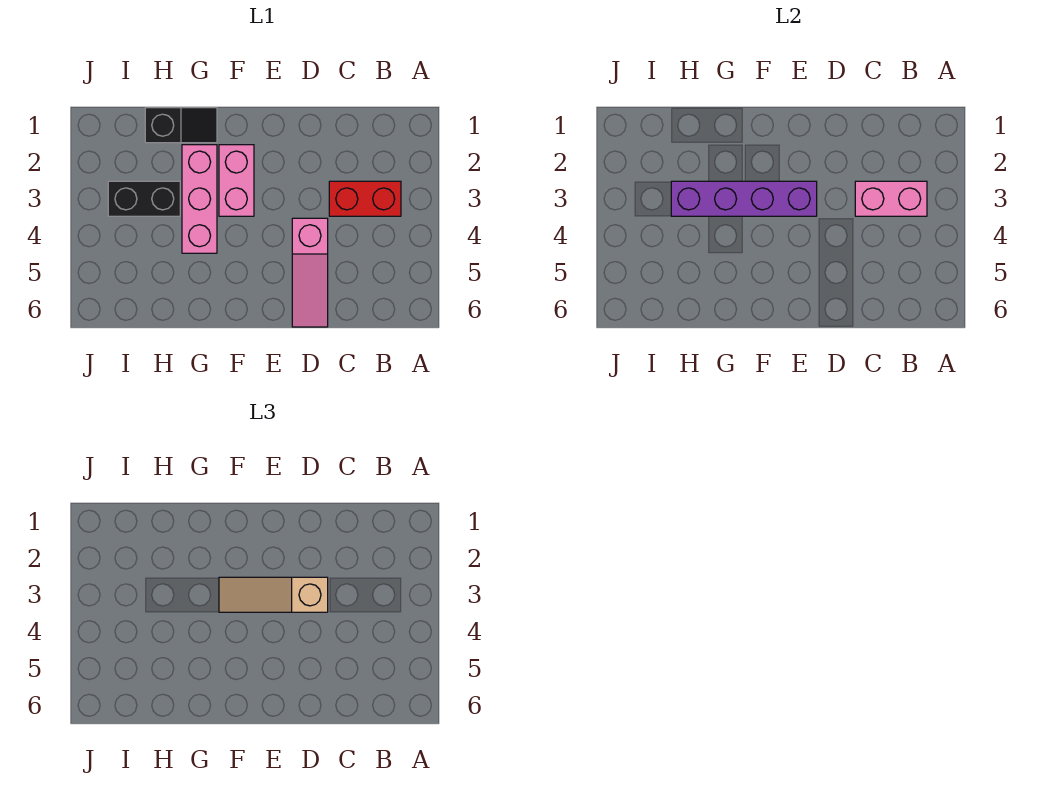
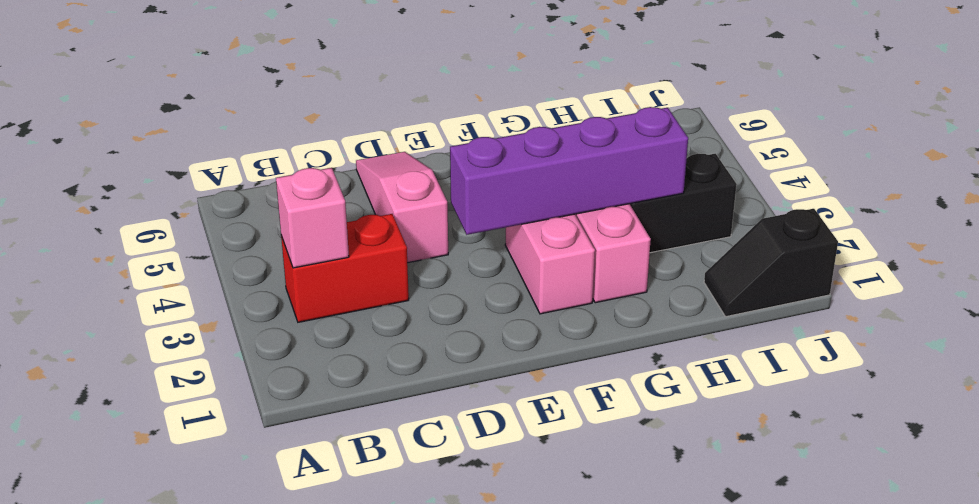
pink brick B3:C3 level 2 -> pink brick B3 level 2
tan slope D3:F3 level 3 top D -> none
black slope G1:H1 level 1 top H -> black slope I1:J1 level 1 top J

